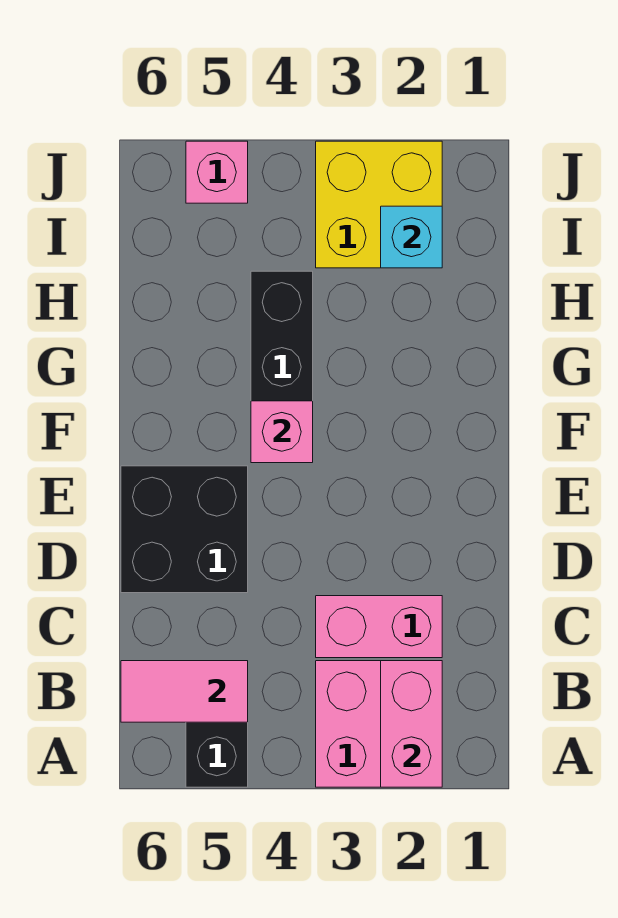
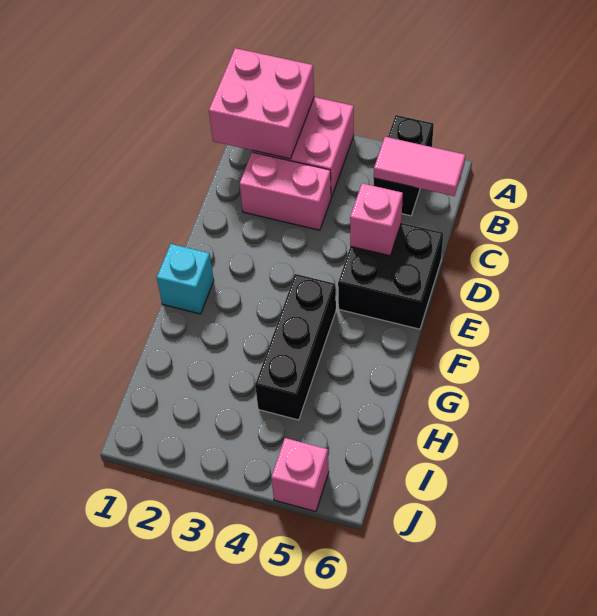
pink brick A2:B2 level 2 -> pink brick A1:B2 level 2
pink brick F4 level 2 -> pink brick D5 level 2
yellow brick I2:J3 level 1 -> none
cyan brick I2 level 2 -> cyan brick F1 level 1

